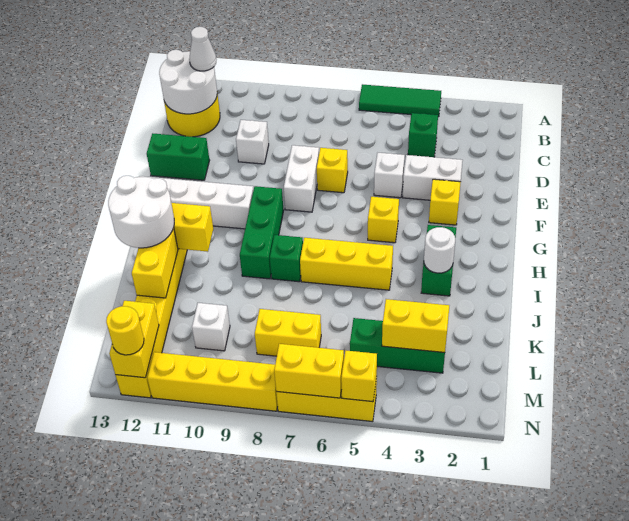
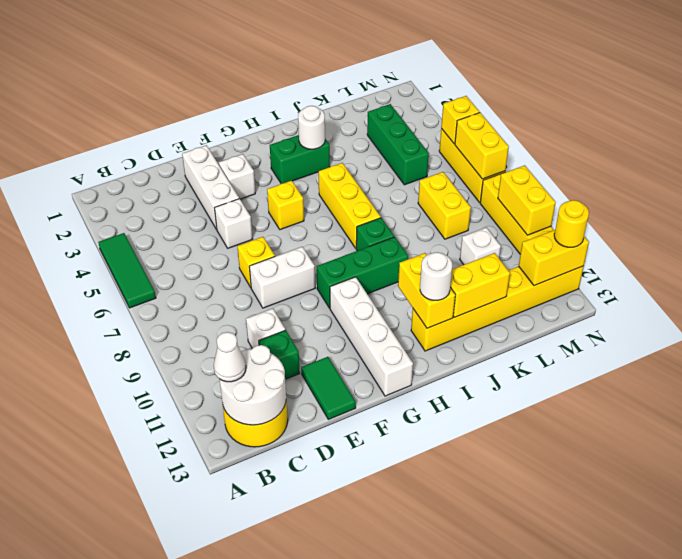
green brick C4 level 1 -> green brick D11 level 1
white brick E3:E4 level 1 -> white brick E2:E4 level 1
green brick E12:E13 level 1 -> green tile E12:E13 level 1
yellow brick F3 level 1 -> white brick F3 level 1
white round brick I12:J13 level 3 -> white round brick I12 level 3
yellow brick L3:L4 level 2 -> yellow brick N9:N10 level 2

